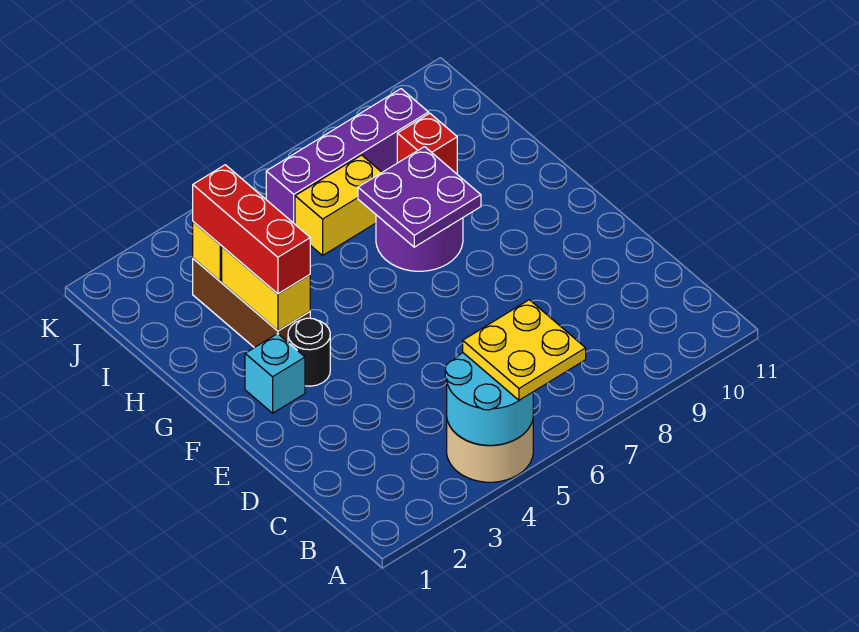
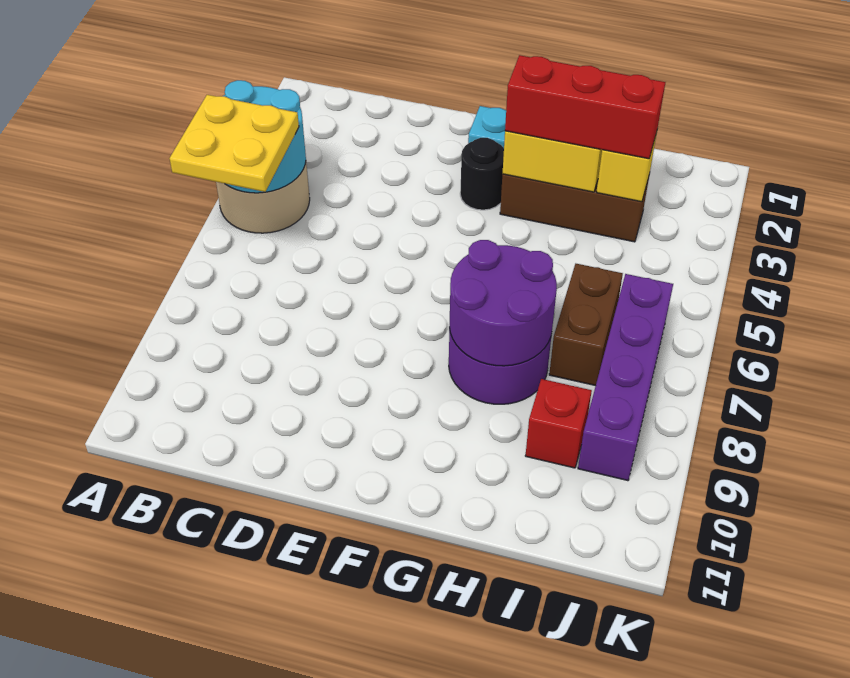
purple plate G7:H8 level 2 -> purple round brick G7:H8 level 2
yellow brick I6:I7 level 1 -> brown brick I6:I7 level 1

